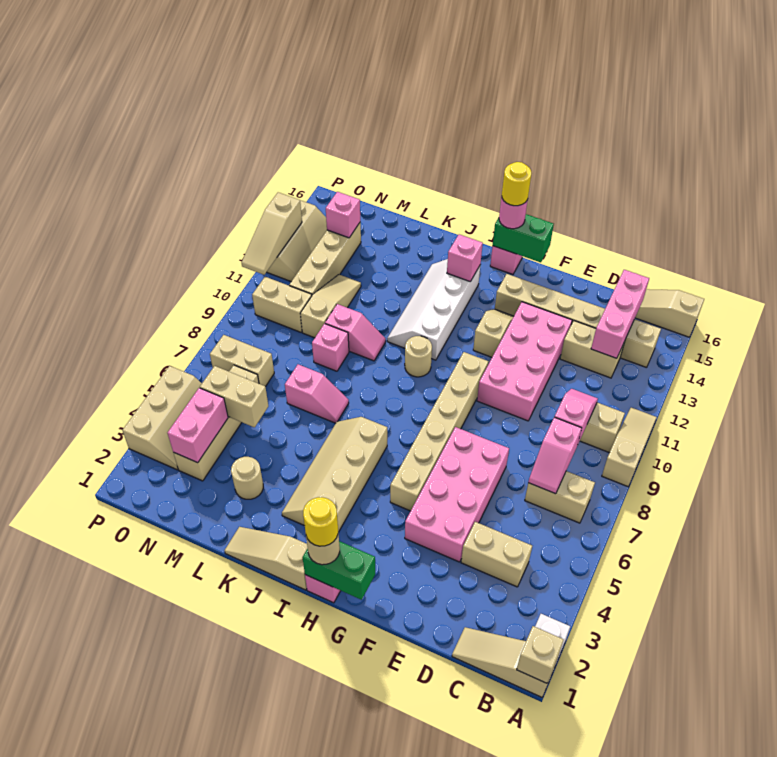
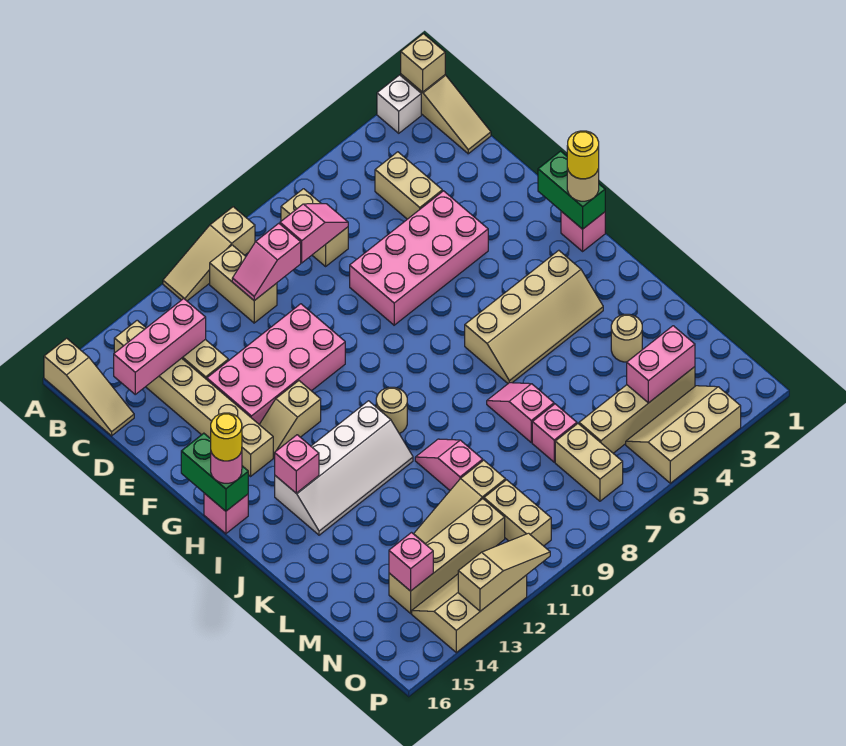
tan brick G5:G10 level 1 -> none
tan slope I1:K1 level 1 top I -> none
pink brick L9 level 1 -> pink brick M7 level 1
tan brick M5:N5 level 2 -> none

